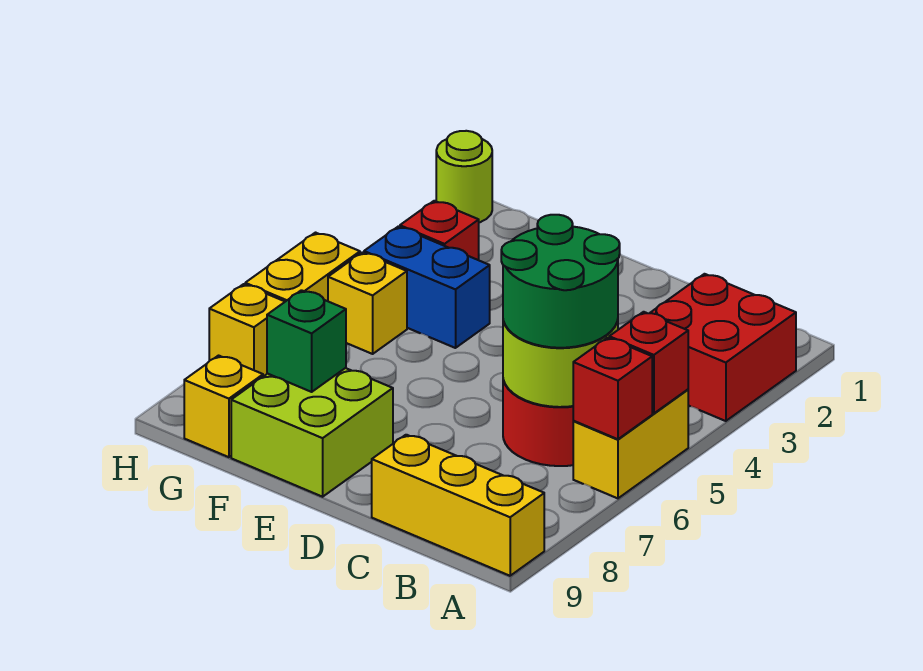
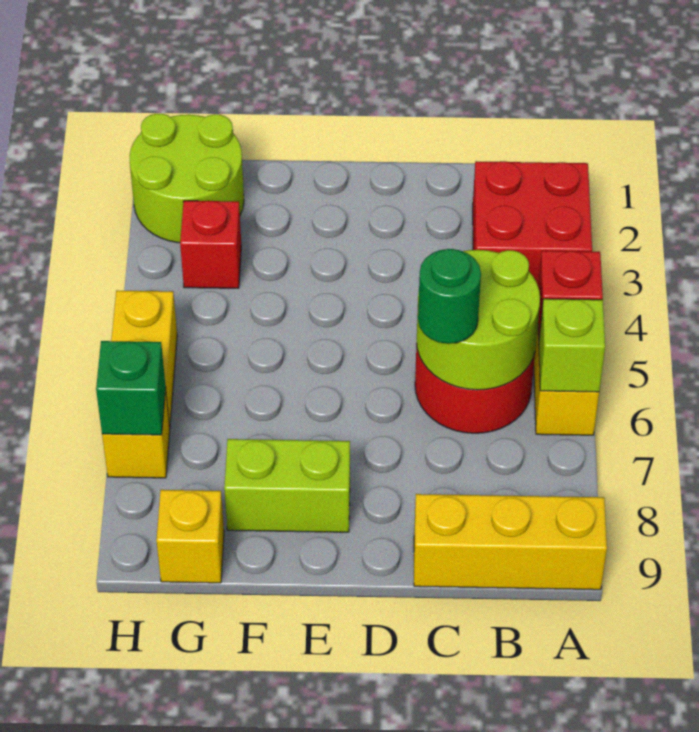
red brick A6 level 2 -> lime brick A6 level 2
green round brick B5:C6 level 3 -> green round brick C6 level 3
lime brick E8:F9 level 1 -> lime brick E8:F8 level 1
blue brick F4:G4 level 1 -> none
green brick F8 level 2 -> green brick H7 level 2
yellow brick G5 level 1 -> none
lime round brick H1 level 1 -> lime round brick G1:H2 level 1

